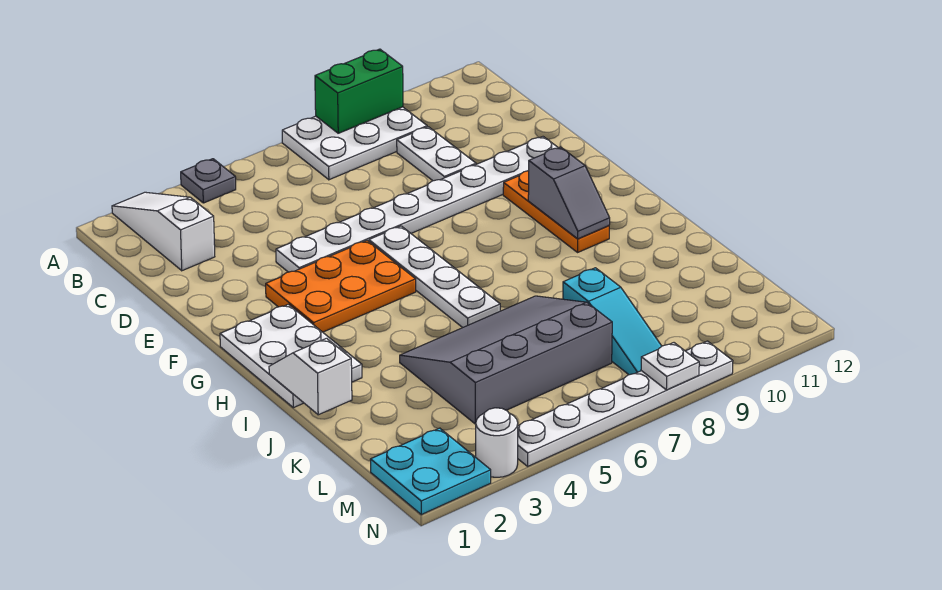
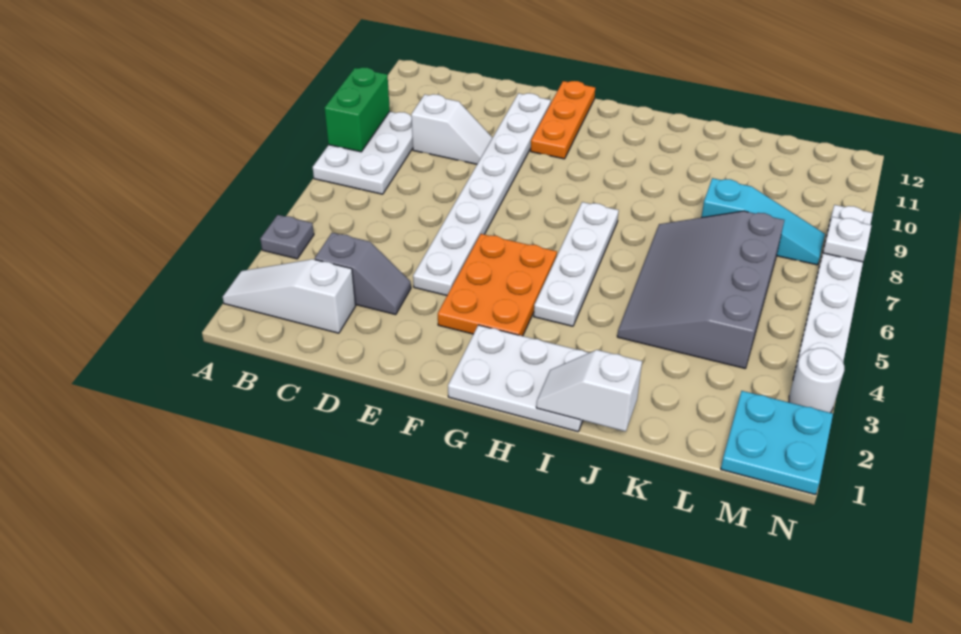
white plate C9:D9 level 1 -> white slope C9:D9 level 1 top C
white plate F6:I6 level 1 -> white plate H4:H7 level 1
orange plate F10:H10 level 1 -> orange plate F10:F12 level 1
grey slope G10:H10 level 2 top G -> grey slope C3:D3 level 1 top C

